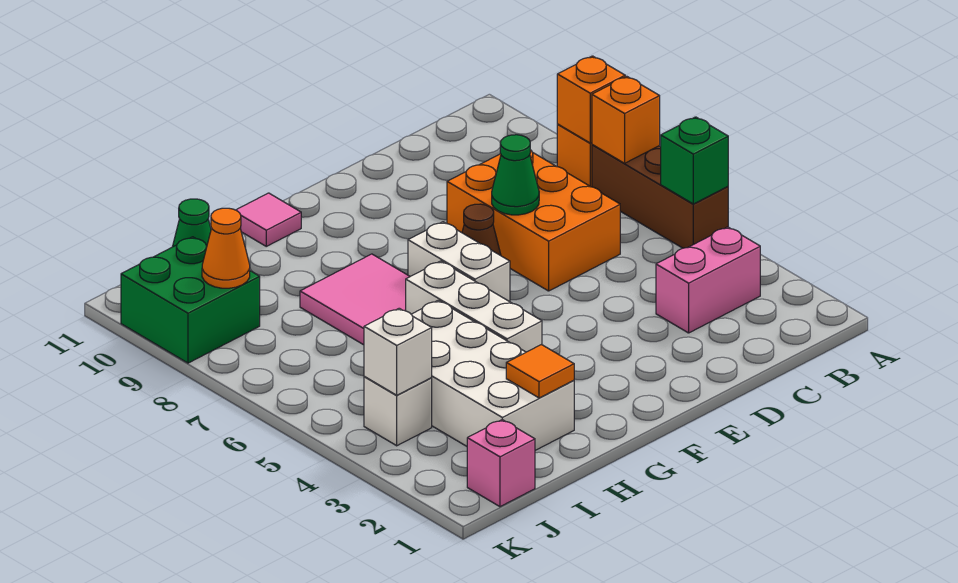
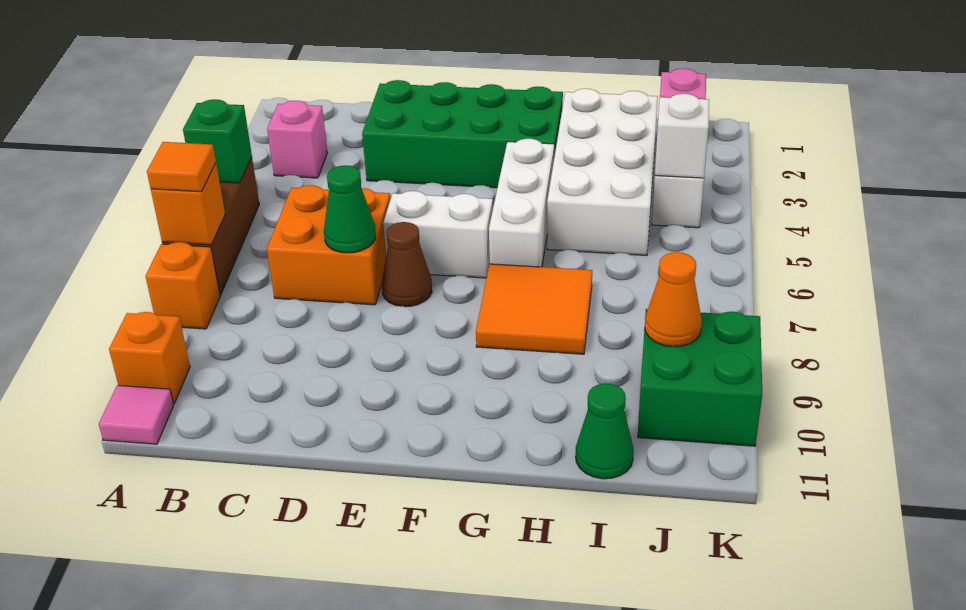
orange brick A8 level 2 -> orange brick A10 level 1
pink brick B3:C3 level 1 -> pink brick B3 level 1
orange brick C6:D8 level 1 -> orange brick C6:D7 level 1
none -> green brick D2:G3 level 1
white brick F6:F7 level 1 -> white brick E6:F6 level 1
pink tile G7:H8 level 1 -> orange tile G7:H8 level 1
pink tile G11 level 1 -> pink tile A11 level 1
orange tile H2 level 2 -> orange tile A7 level 3

